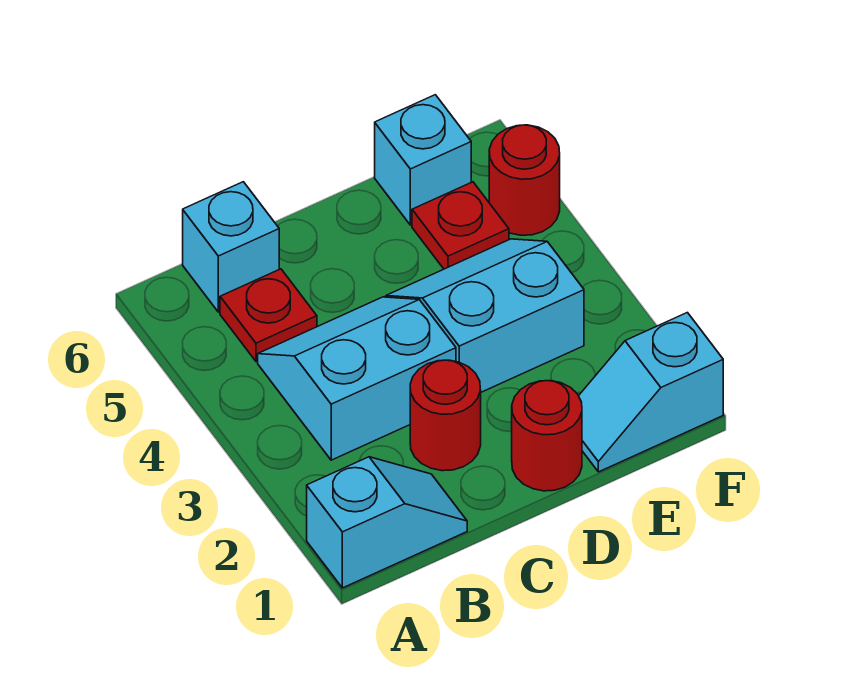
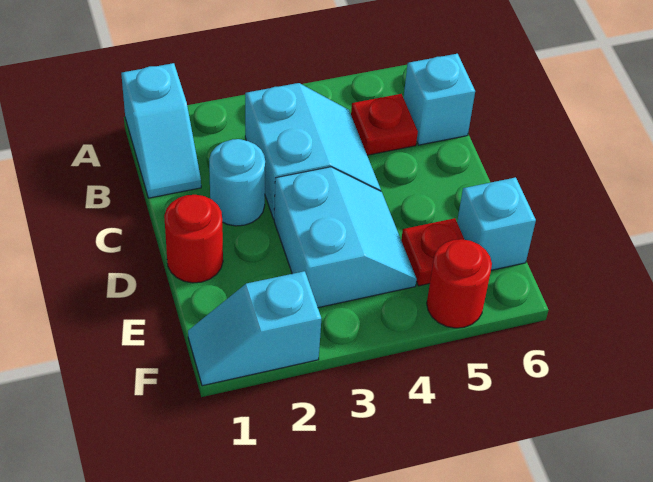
red round brick C2 level 1 -> cyan round brick C2 level 1
cyan slope E1:F1 level 1 top F -> cyan slope F1:F2 level 1 top 2

